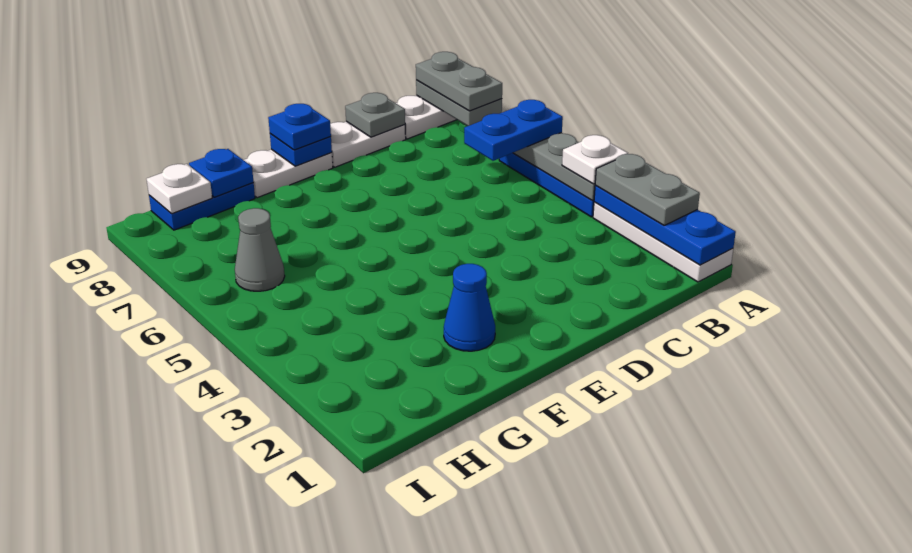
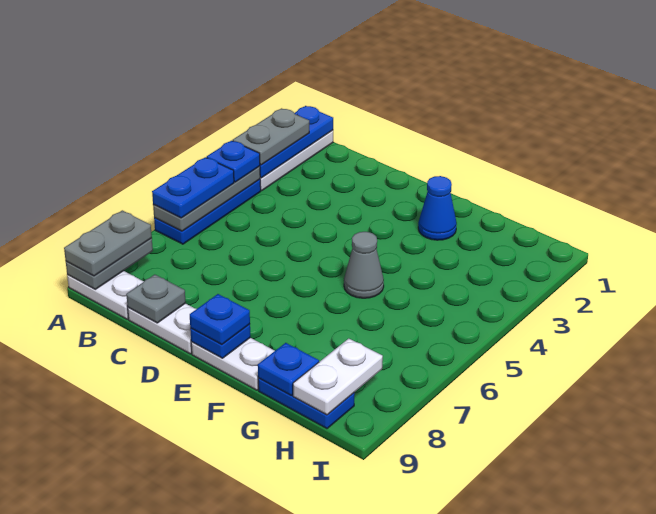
white plate A4 level 3 -> blue plate A4 level 3
blue plate A6:B6 level 3 -> blue plate A5:A6 level 3
grey cone H6 level 1 -> grey cone F5 level 1
white plate H9 level 2 -> white plate H8:H9 level 2

